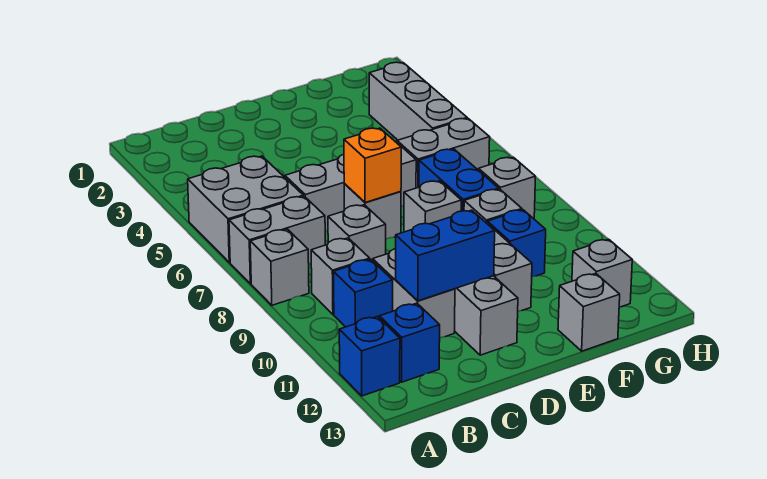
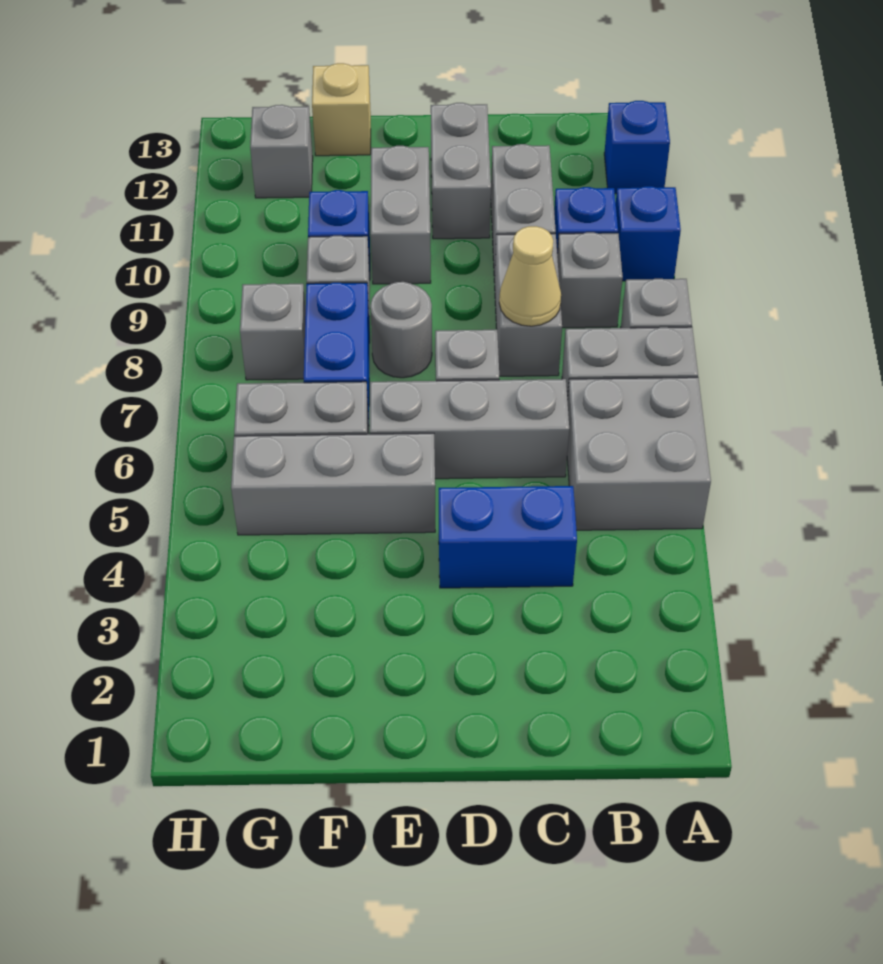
blue brick B12 level 1 -> blue brick A10 level 1
grey brick C8 level 1 -> grey brick C8:C9 level 1
none -> tan cone C8 level 2
blue brick C11:D11 level 2 -> blue brick C4:D4 level 1
orange brick D7 level 2 -> none
grey brick E8 level 1 -> grey round brick E8 level 1
grey brick F13 level 1 -> tan brick F13 level 1
grey brick G3:G5 level 1 -> grey brick E5:G5 level 1

